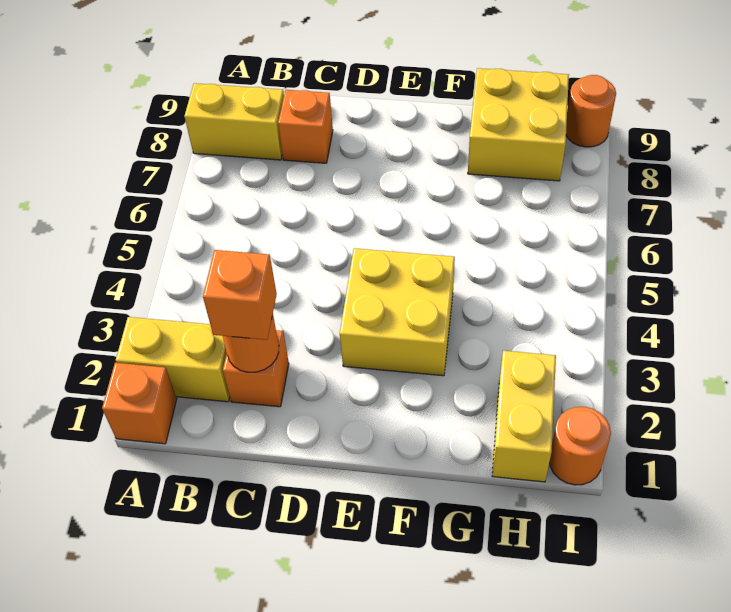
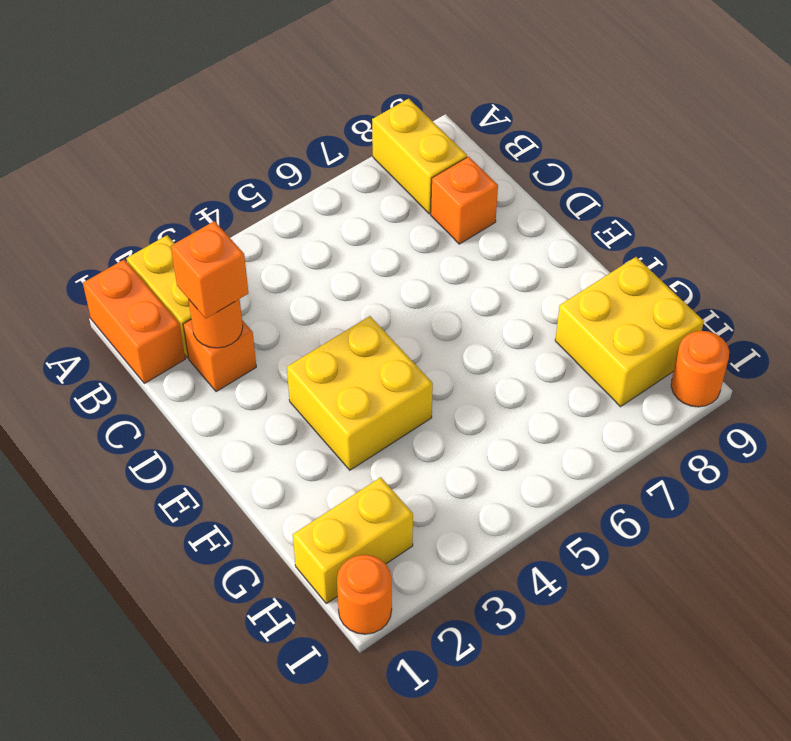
orange brick A1 level 1 -> orange brick A1:B1 level 1

